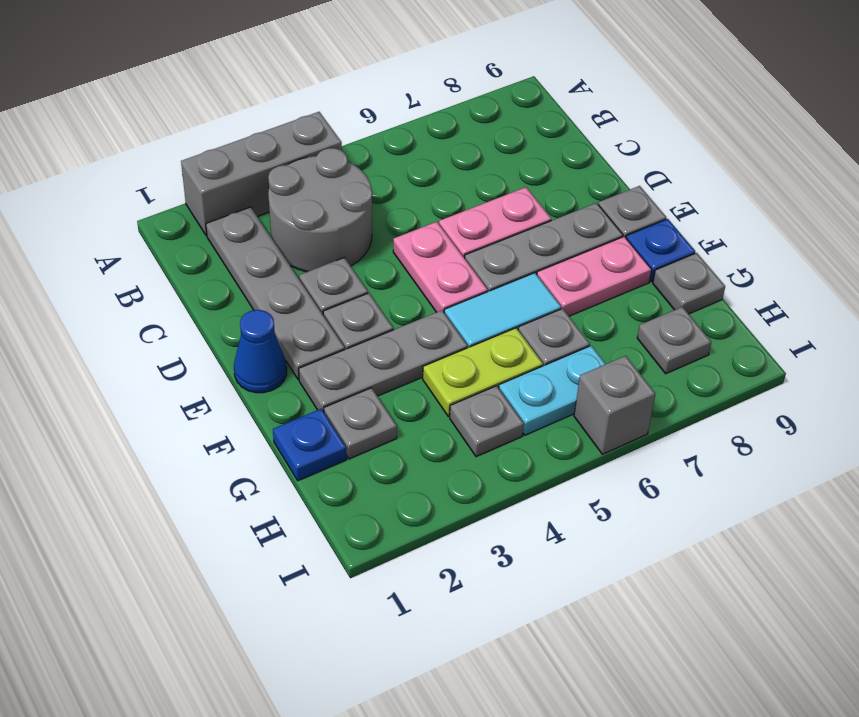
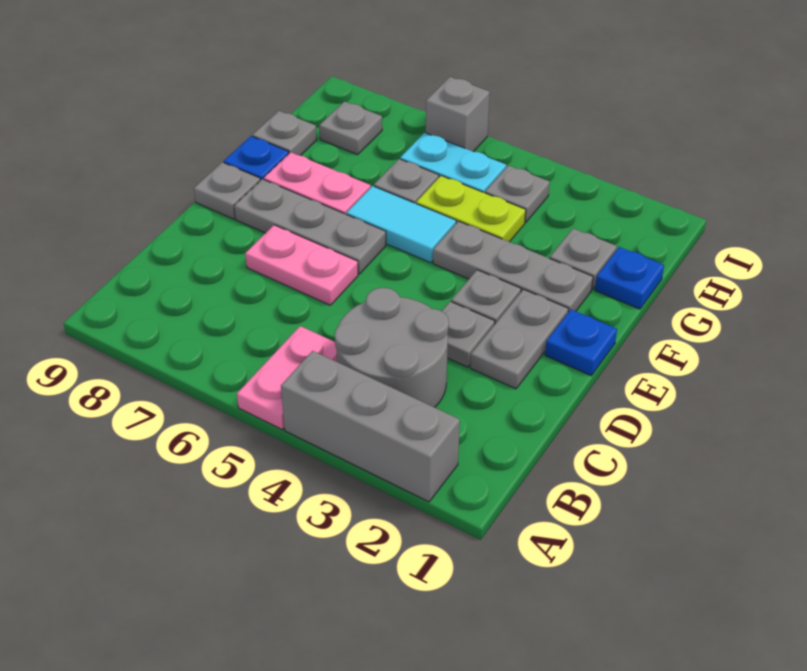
grey plate B2:E2 level 1 -> grey plate D2:E2 level 1
pink plate D5:E5 level 1 -> pink plate A5:B5 level 1
blue cone E1 level 1 -> blue plate E1 level 1

